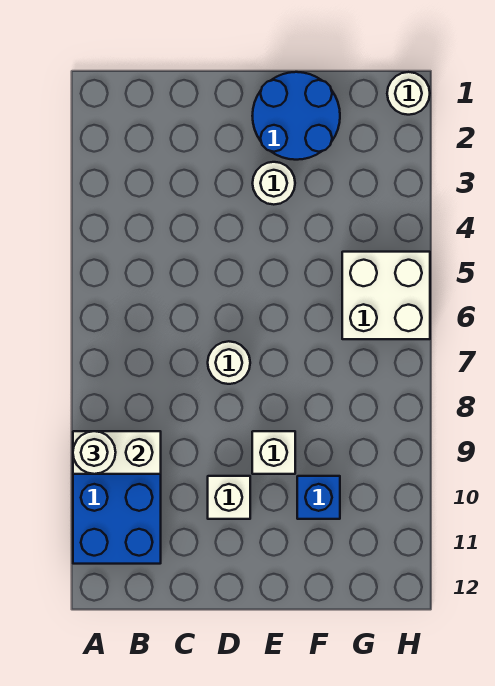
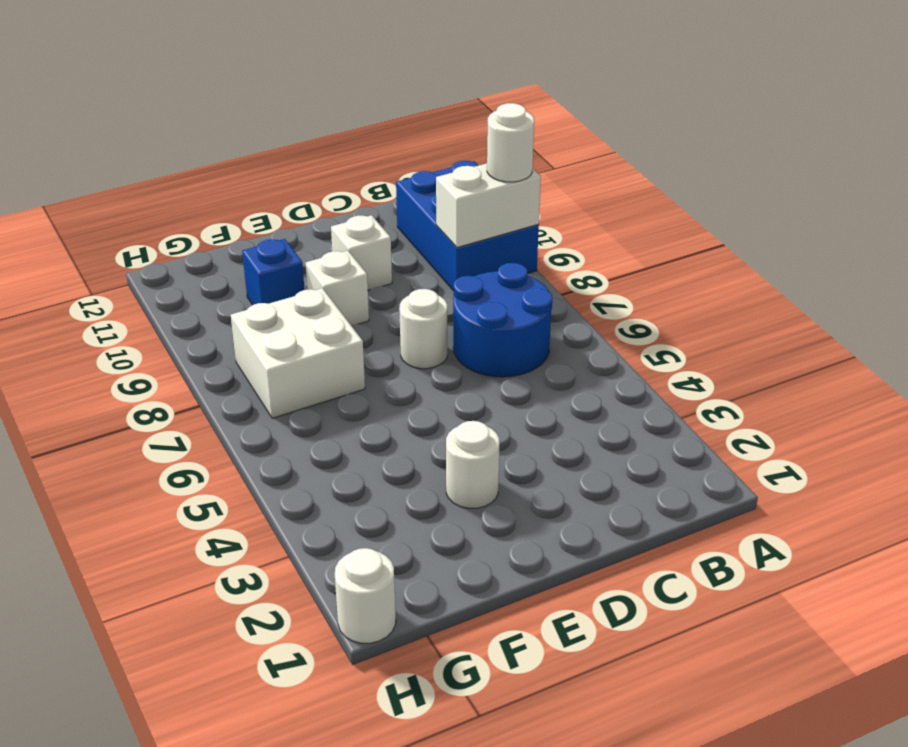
blue round brick E1:F2 level 1 -> blue round brick B6:C7 level 1
white brick G5:H6 level 1 -> white brick F7:G8 level 1

